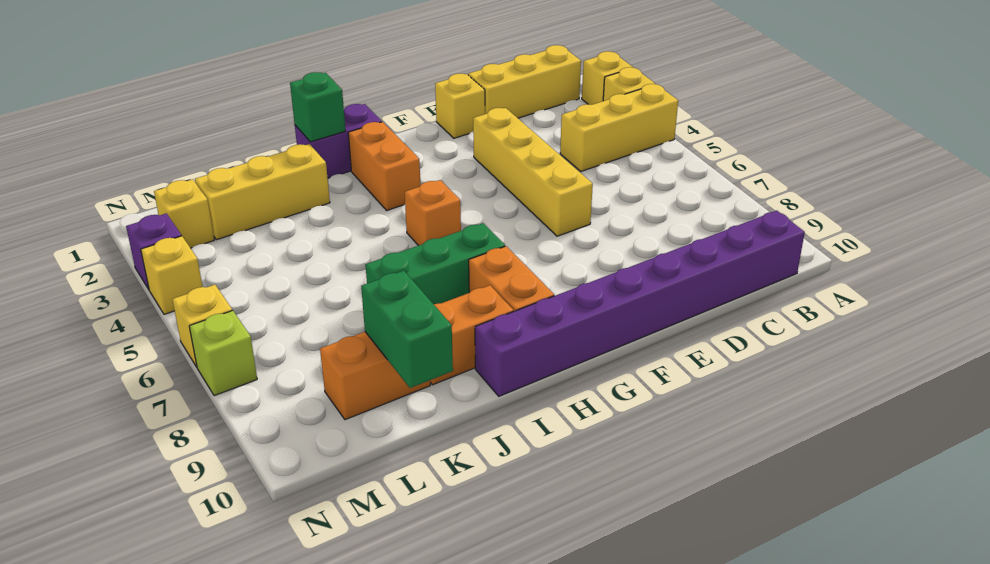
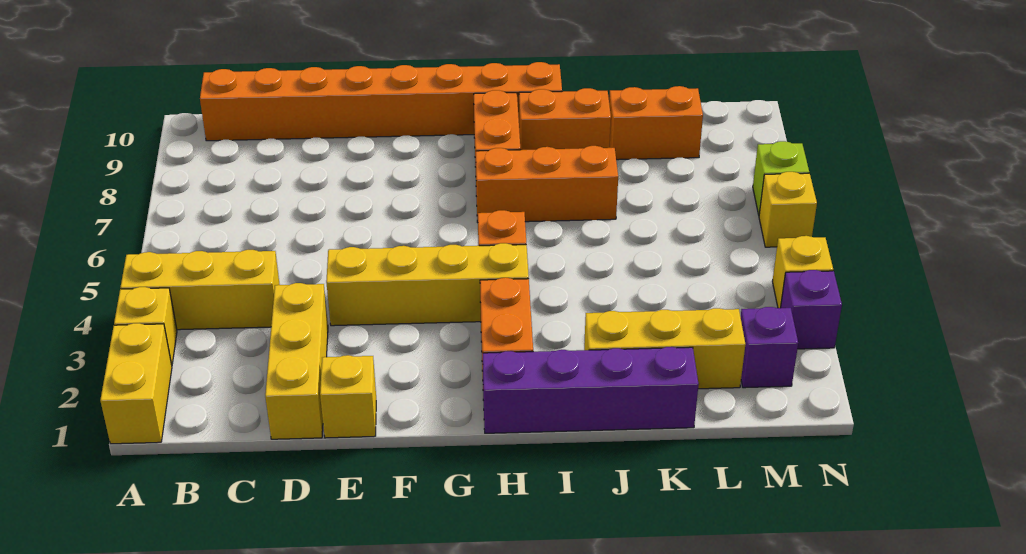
yellow brick A2 level 1 -> yellow brick A1:A2 level 1
yellow brick B1:D1 level 1 -> yellow brick D1:D3 level 1
purple brick B10:I10 level 1 -> orange brick B10:I10 level 1
yellow brick E3:E6 level 1 -> yellow brick E4:H4 level 1
purple brick H1:I1 level 1 -> purple brick H1:K1 level 1
green brick H7:J7 level 1 -> orange brick H7:J7 level 1
green brick I1 level 2 -> none
green brick K9:K10 level 2 -> none
yellow brick M2 level 1 -> purple brick M2 level 1

